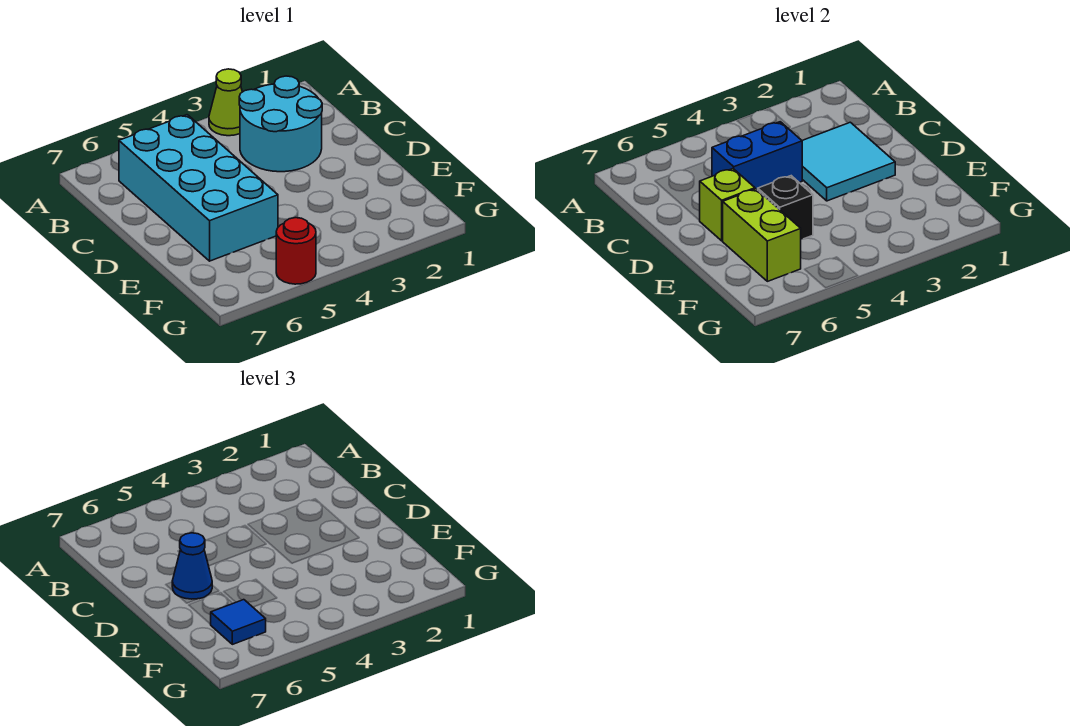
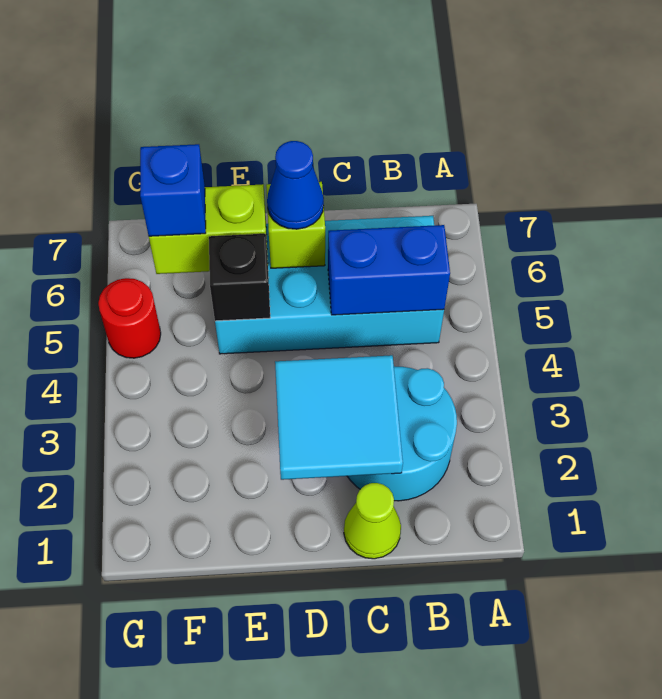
lime cone A3 level 1 -> lime cone C1 level 1
blue brick C4:C5 level 2 -> blue brick B5:C5 level 2
blue tile F6 level 3 -> blue brick F6 level 3

